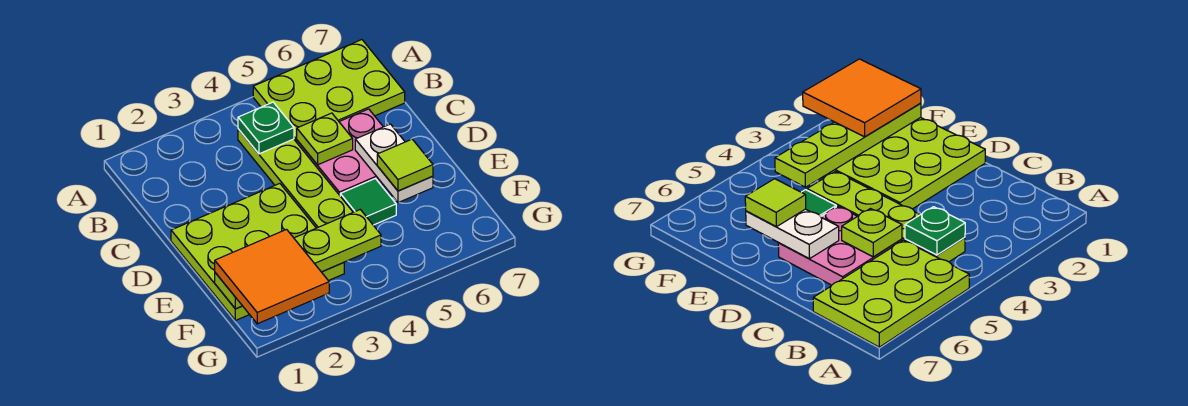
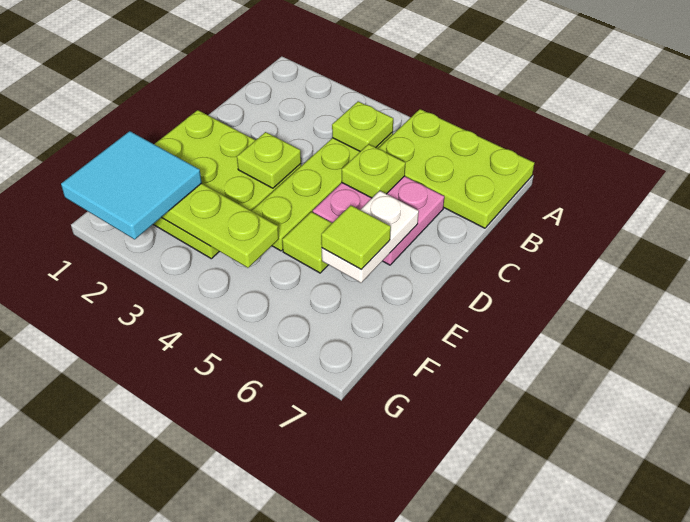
green plate B4 level 2 -> lime plate B4 level 2
none -> lime plate D3 level 2
green tile E5 level 1 -> lime tile E5 level 1
orange tile F1:G2 level 3 -> cyan tile F1:G2 level 3

